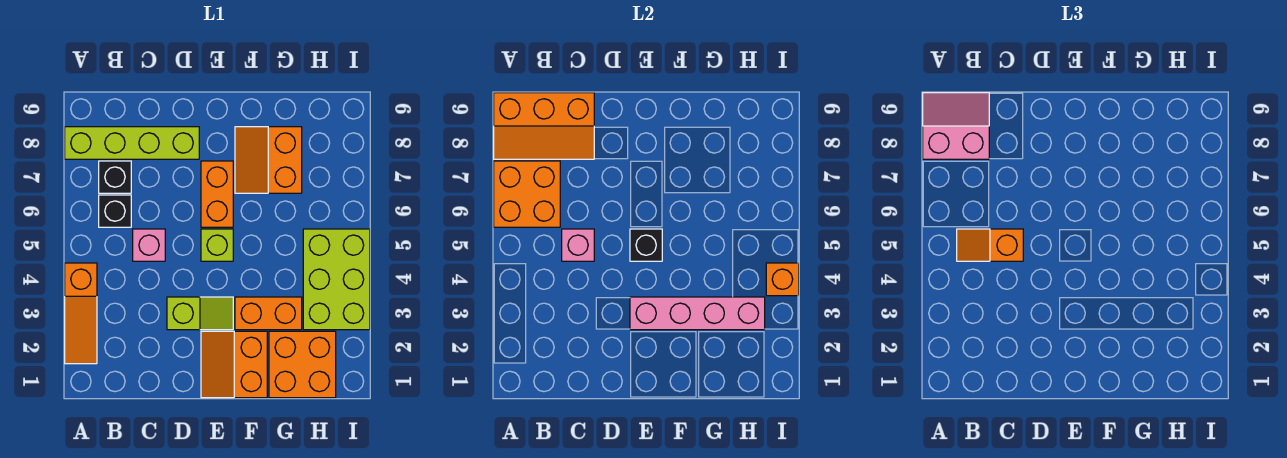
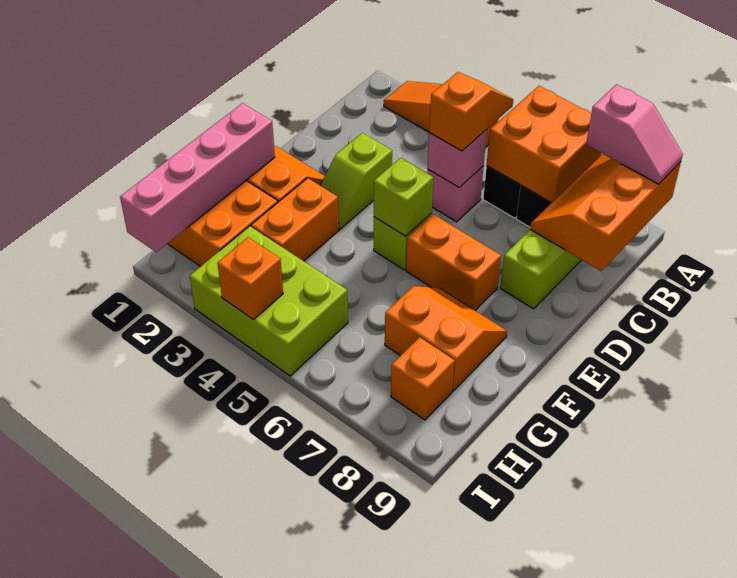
pink slope A8:B9 level 3 top 8 -> pink slope A8:A9 level 3 top 8
pink brick E3:H3 level 2 -> pink brick F1:I1 level 2
black brick E5 level 2 -> lime brick E5 level 2
none -> orange brick H8 level 1

